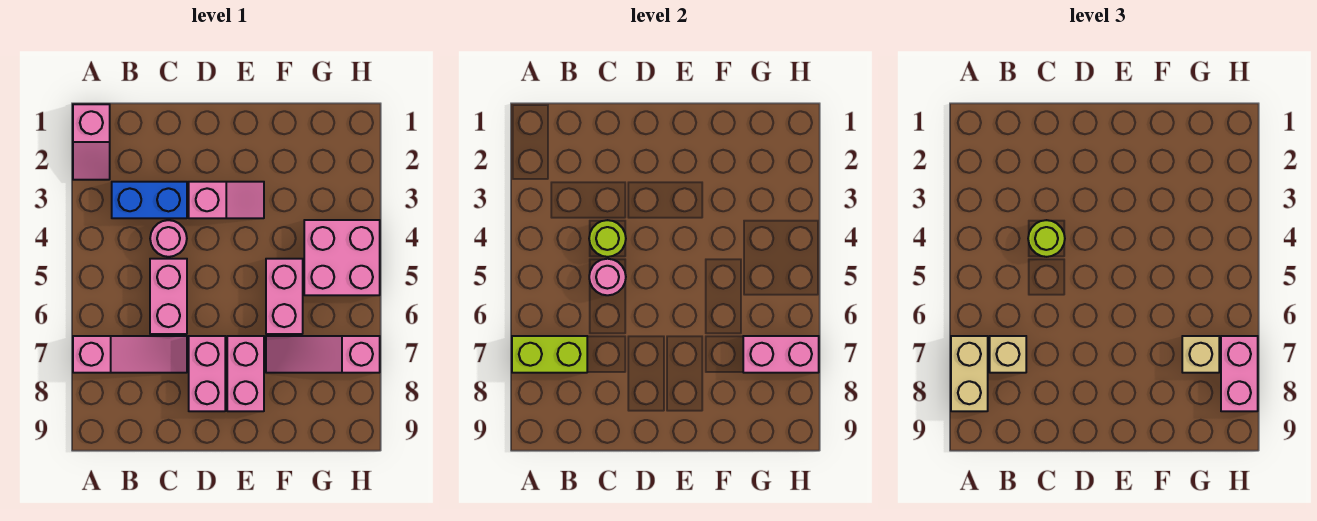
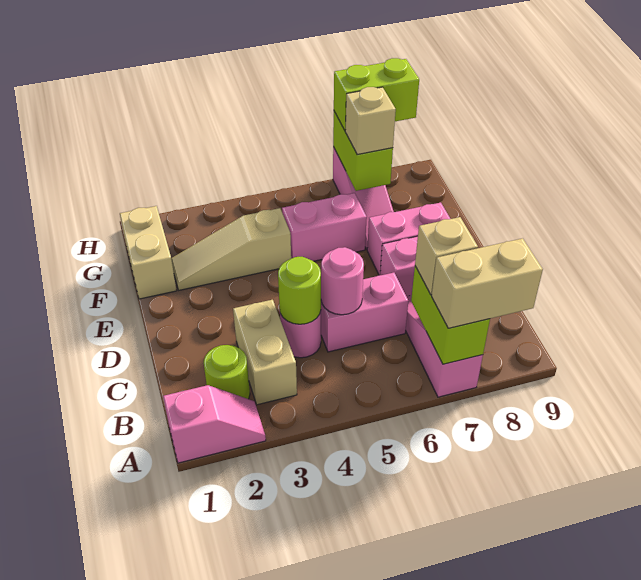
blue brick B3:C3 level 1 -> tan brick B3:C3 level 1
lime round brick C4 level 3 -> lime round brick B2 level 1
pink slope D3:E3 level 1 top D -> none
none -> tan brick F1:G1 level 1
none -> tan slope F2:F4 level 1 top 4
pink brick G4:H5 level 1 -> none
pink brick G7:H7 level 2 -> lime brick G7:H7 level 2
pink brick H7:H8 level 3 -> lime brick H7:H8 level 3

